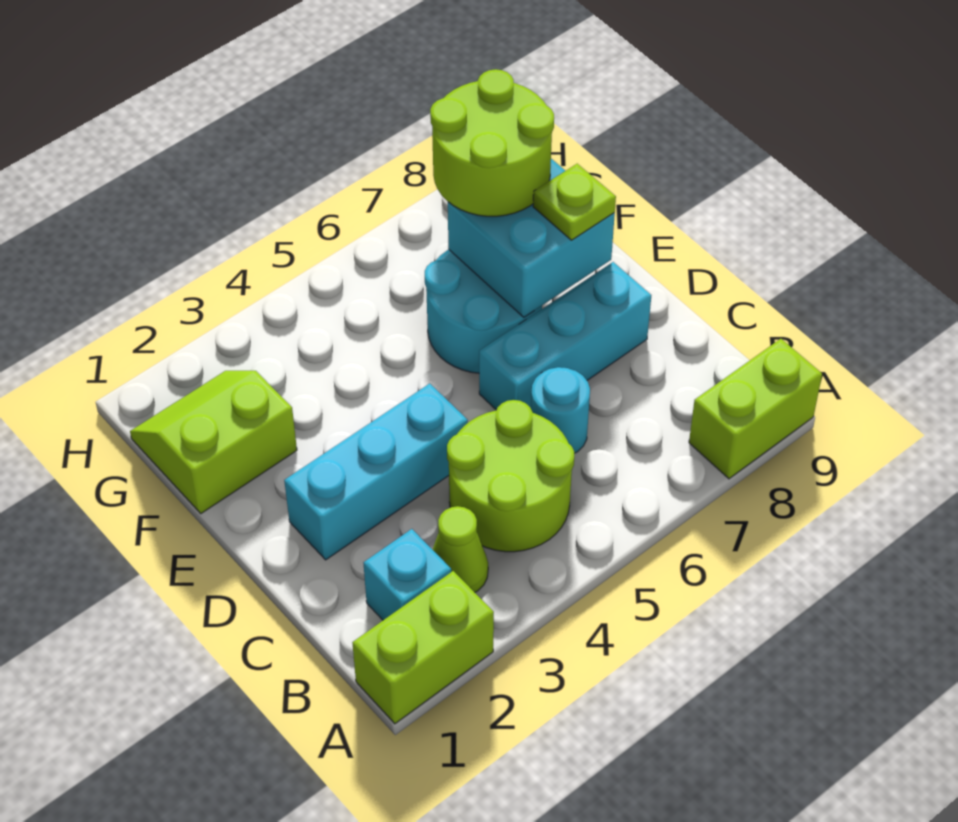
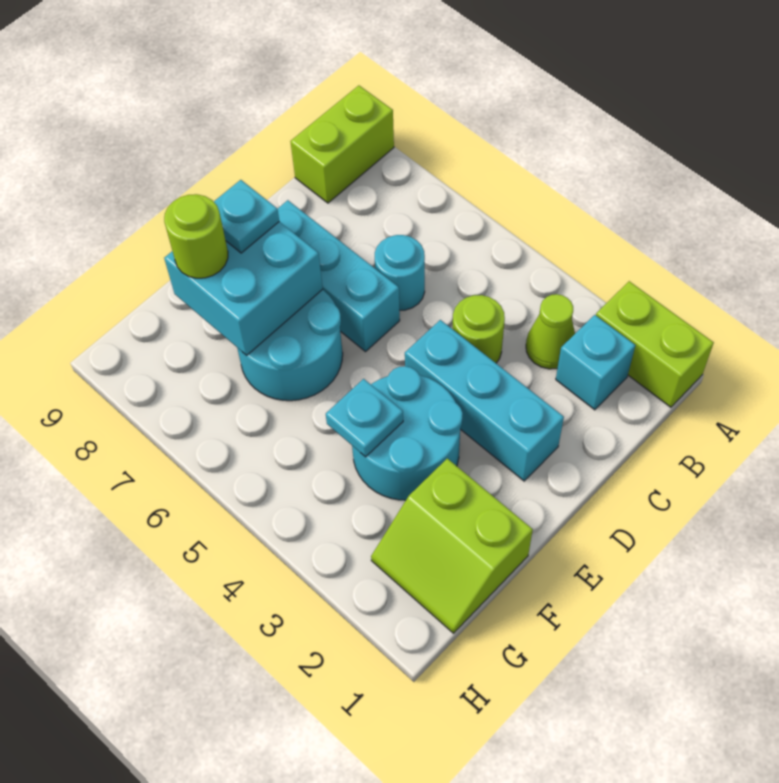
lime brick A8:A9 level 1 -> lime brick A9:B9 level 1
lime round brick B4:C5 level 1 -> lime round brick C4 level 1
none -> cyan round brick E3:F4 level 1
lime plate E8 level 3 -> cyan plate E8 level 3
none -> cyan plate F4 level 2
lime round brick F7:G8 level 3 -> lime round brick F8 level 3

